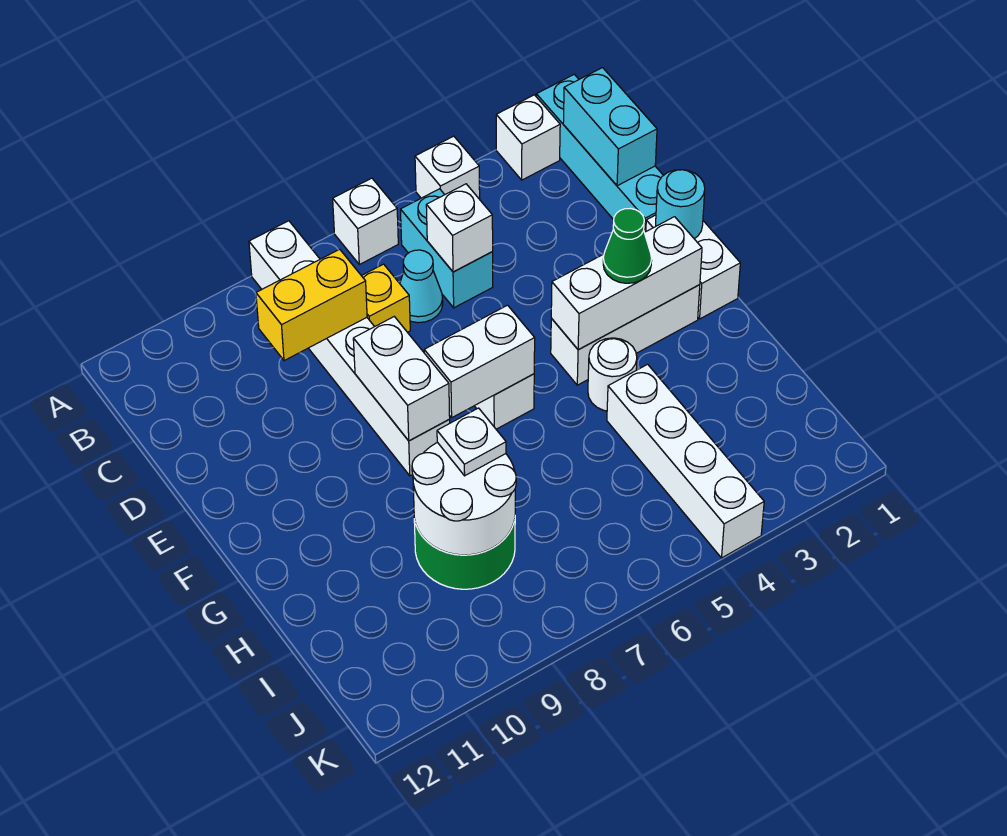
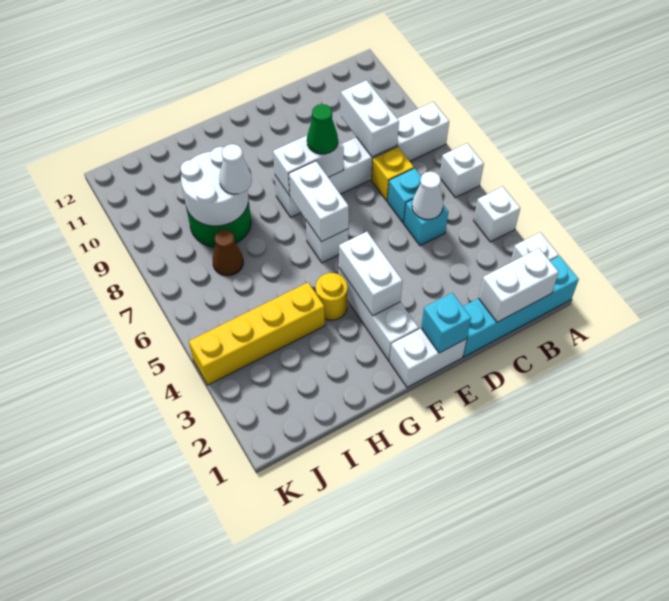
cyan brick B1:C1 level 2 -> white brick B1:C1 level 2
cyan brick B5:C5 level 1 -> cyan brick C5 level 1
white brick C5 level 2 -> white cone C5 level 2
cyan cone C6 level 1 -> cyan brick C6 level 1
yellow brick C8:C9 level 2 -> white brick C8:C9 level 2
cyan round brick E1 level 2 -> cyan brick E1 level 2
white brick F2:F4 level 2 -> white brick F3:F4 level 2
green cone F3 level 3 -> green cone E8 level 3
white round brick G4 level 1 -> yellow round brick G4 level 1
white brick H4:K4 level 1 -> yellow brick H4:K4 level 1
white plate H8 level 3 -> white cone H8 level 3
none -> brown cone I7 level 1

